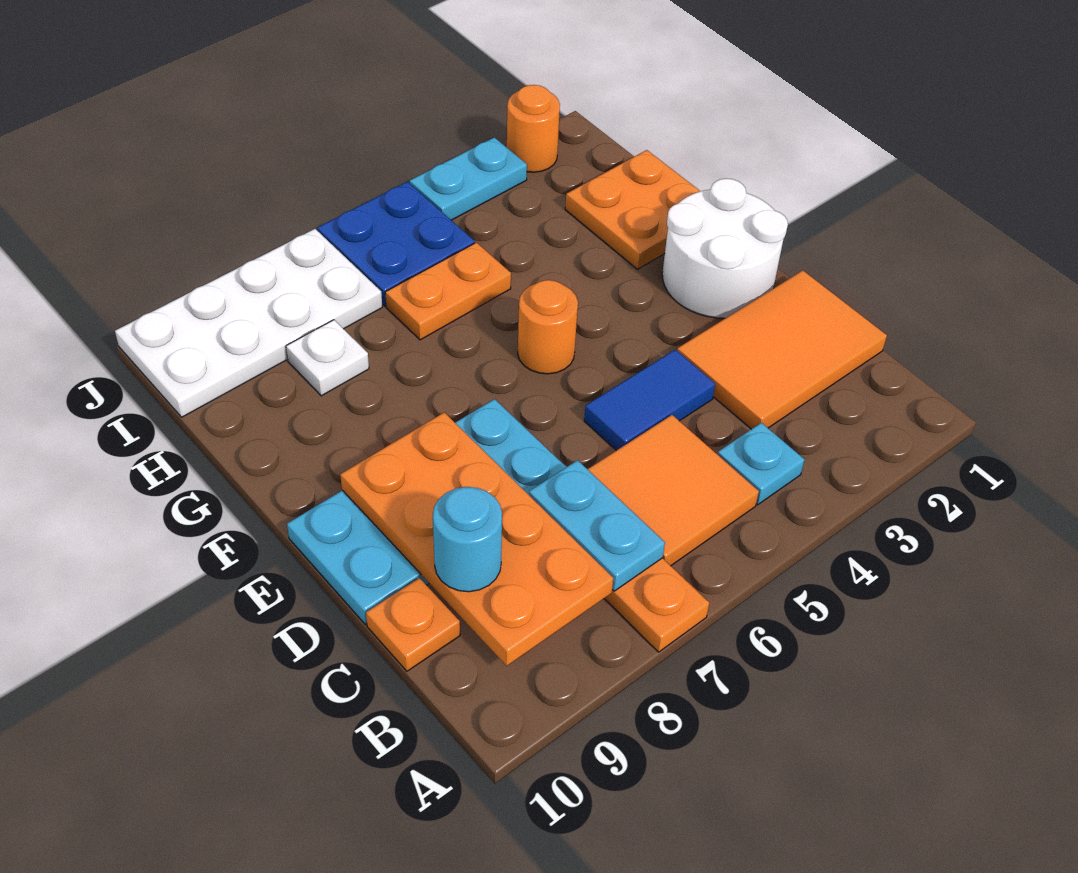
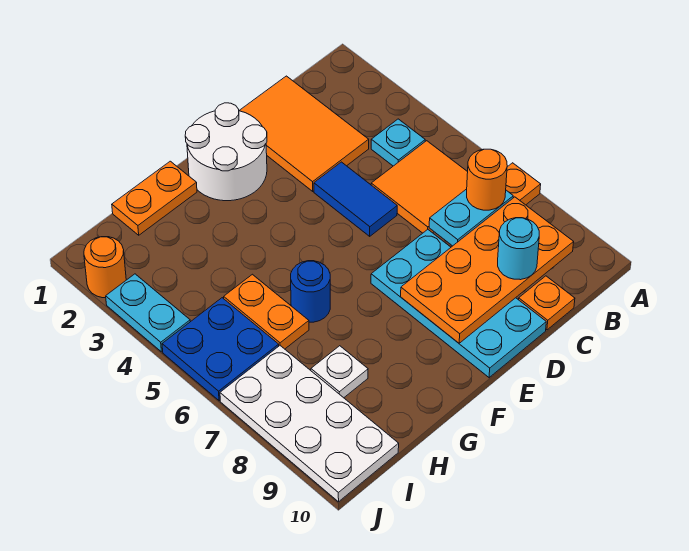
orange round brick F5 level 1 -> orange round brick B7 level 3
orange plate G1:H2 level 1 -> orange plate G1:H1 level 1
none -> blue round brick G6 level 1

